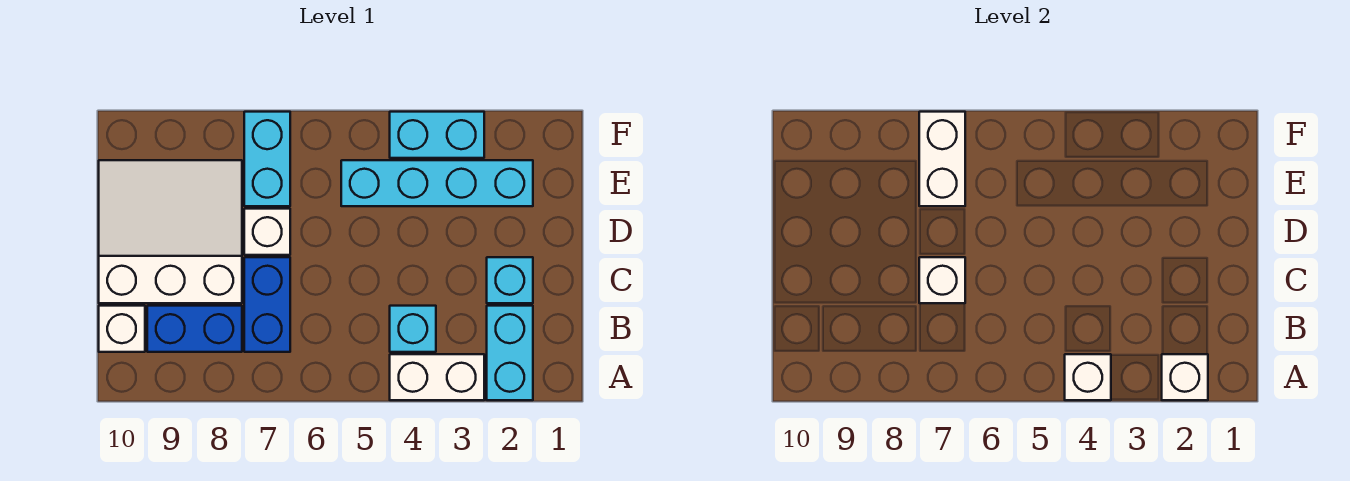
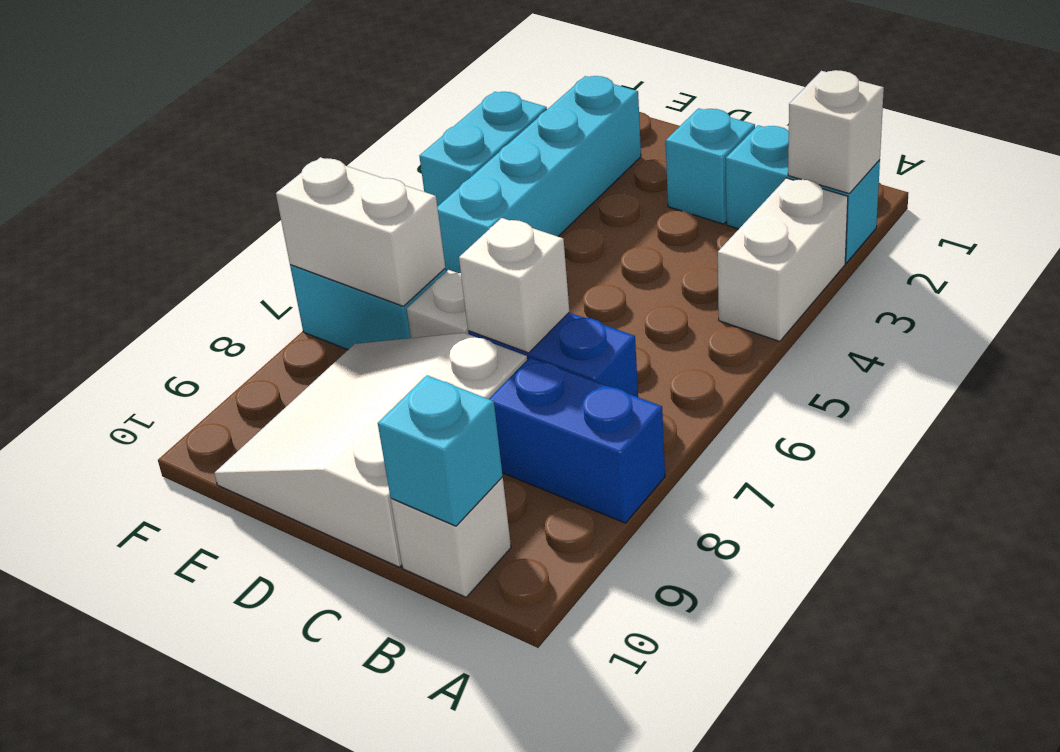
white brick A4 level 2 -> none
cyan brick B4 level 1 -> cyan brick B10 level 2
blue brick B8:B9 level 1 -> blue brick A8:B8 level 1

